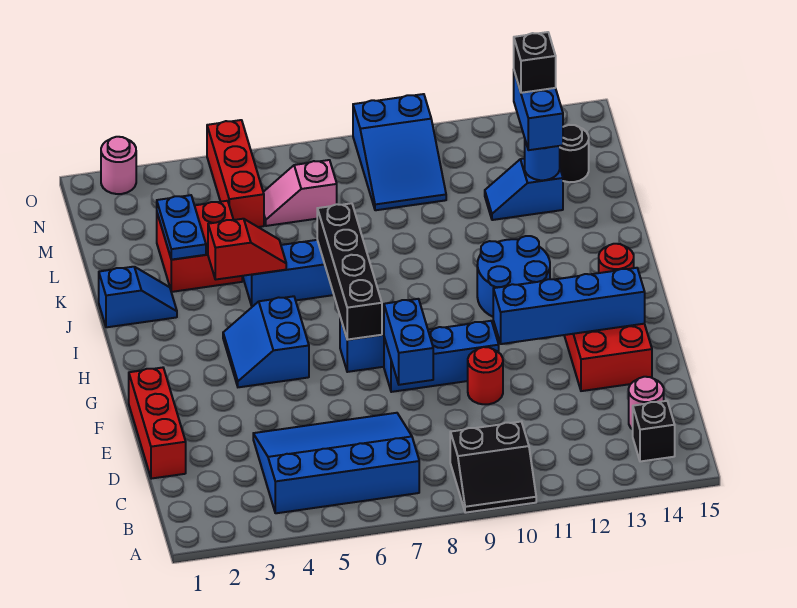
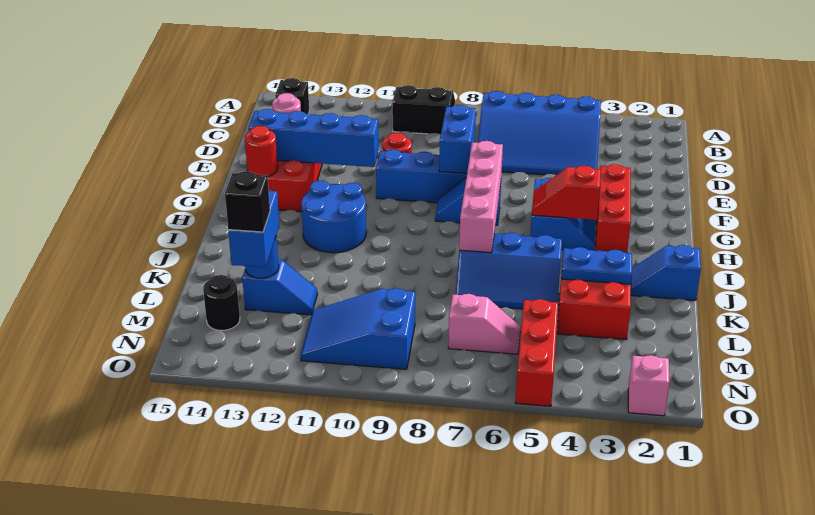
red brick D1:F1 level 1 -> red brick F3:H3 level 1
black brick G7:J7 level 2 -> pink brick G7:J7 level 2
red slope J4:J5 level 2 top 4 -> red slope H4:H5 level 2 top 4
blue plate K3:L3 level 2 -> blue plate K3:K4 level 2
blue slope M9:O10 level 1 top O -> blue slope M9:N11 level 1 top 9
pink round brick O2 level 1 -> pink brick O2 level 1

